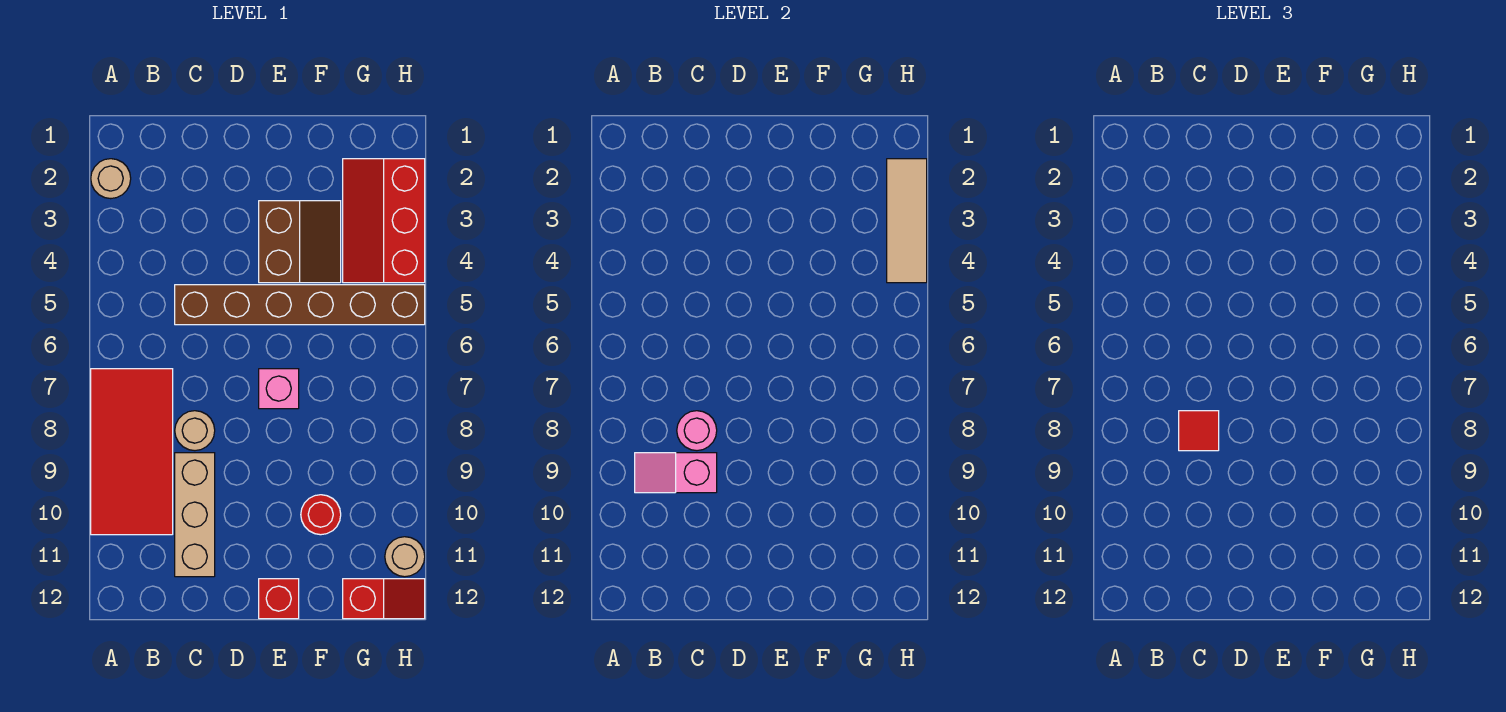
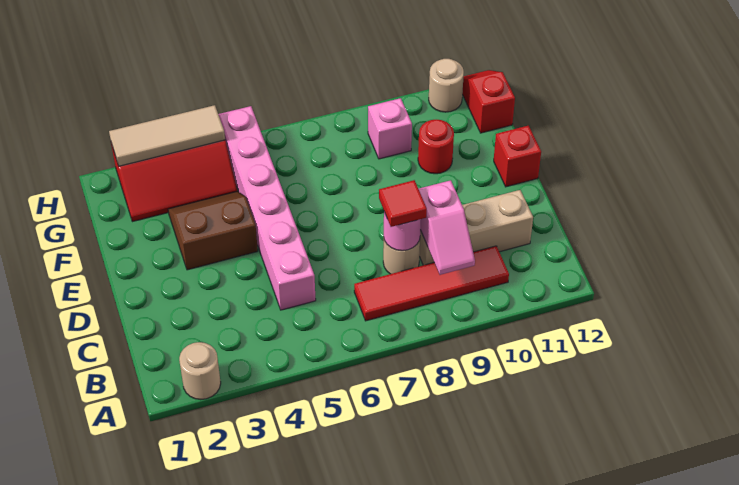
red tile A7:B10 level 1 -> red tile B7:B10 level 1
brown brick C5:H5 level 1 -> pink brick C5:H5 level 1
pink brick E7 level 1 -> pink brick G9 level 1

